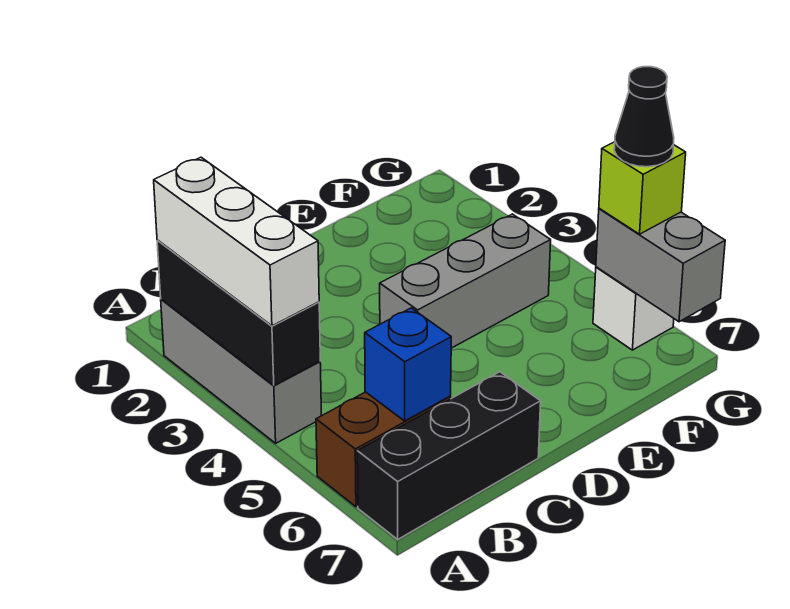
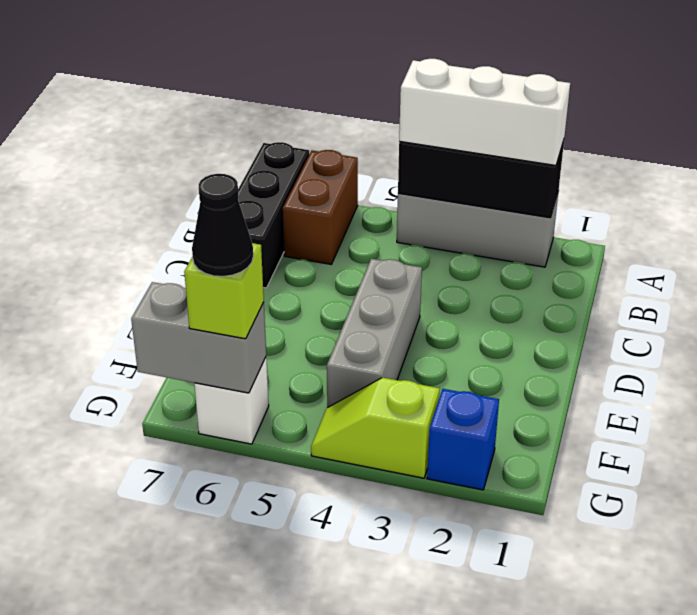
blue brick B6 level 2 -> blue brick G2 level 1
none -> lime slope G3:G4 level 1 top 3

